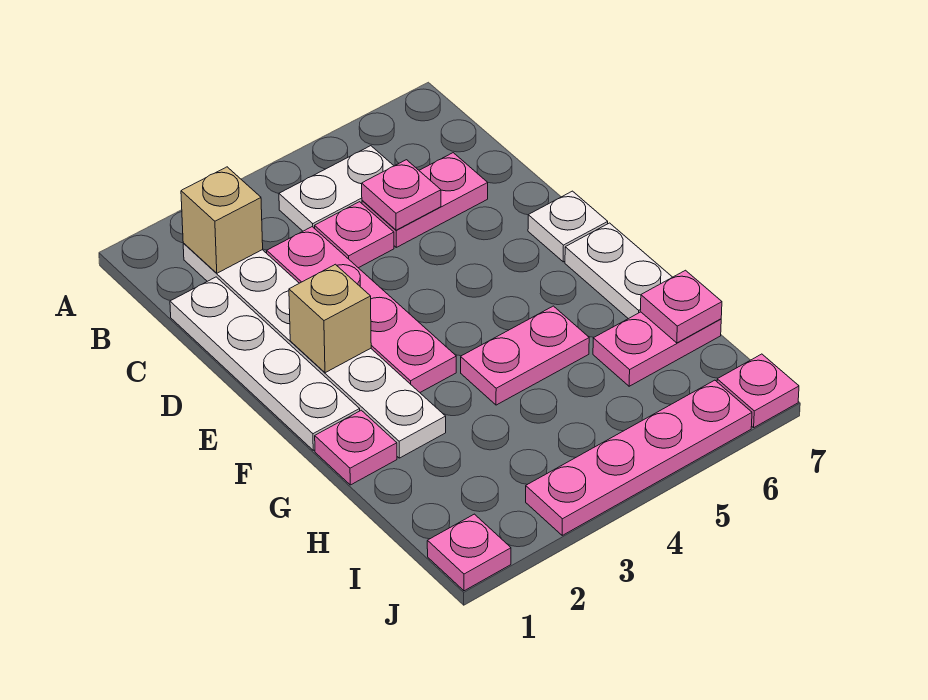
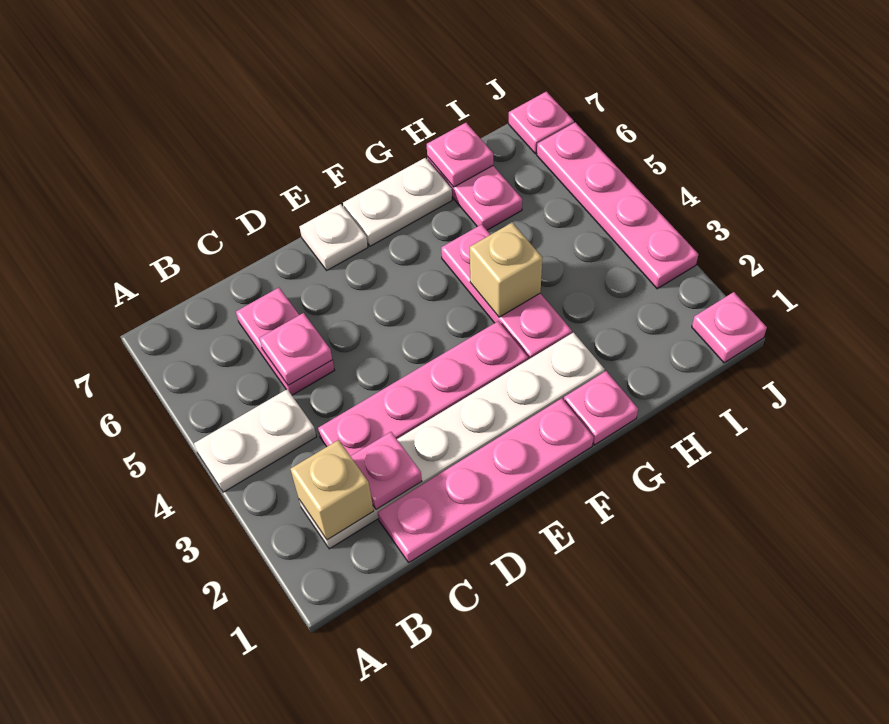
white plate B4:B5 level 1 -> white plate A4:B4 level 1
white plate C1:F1 level 1 -> pink plate C1:F1 level 1
pink plate C4 level 1 -> pink plate C2 level 2
tan brick E2 level 2 -> tan brick G4 level 2
pink plate G4:G5 level 1 -> pink plate G3:G5 level 1

